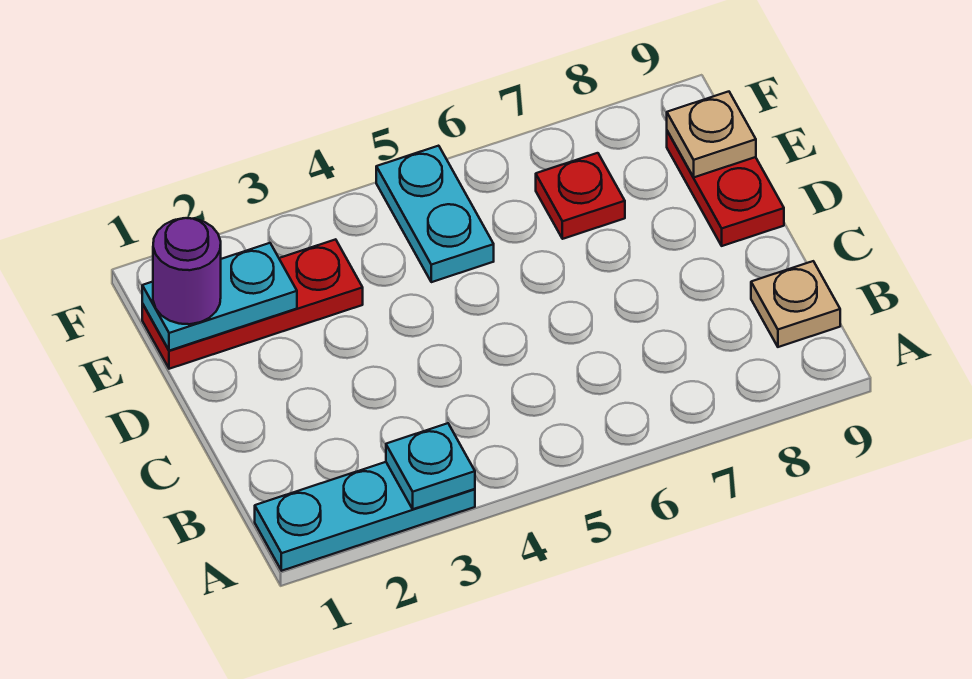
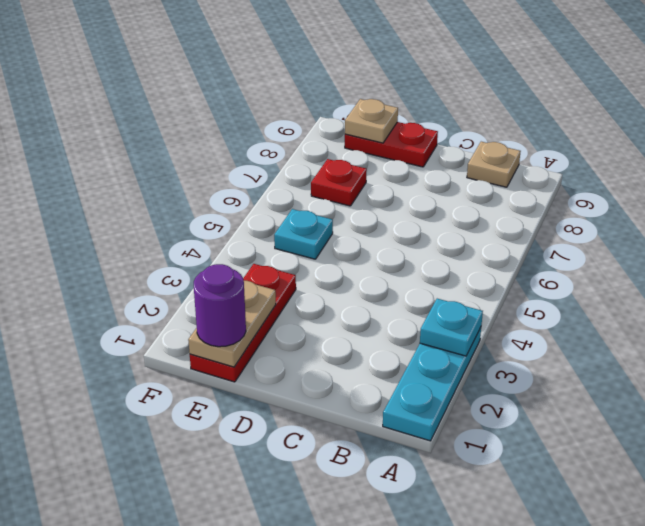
cyan plate E1:E2 level 2 -> tan plate E1:E2 level 2
cyan plate E5:F5 level 1 -> cyan plate E5 level 1

